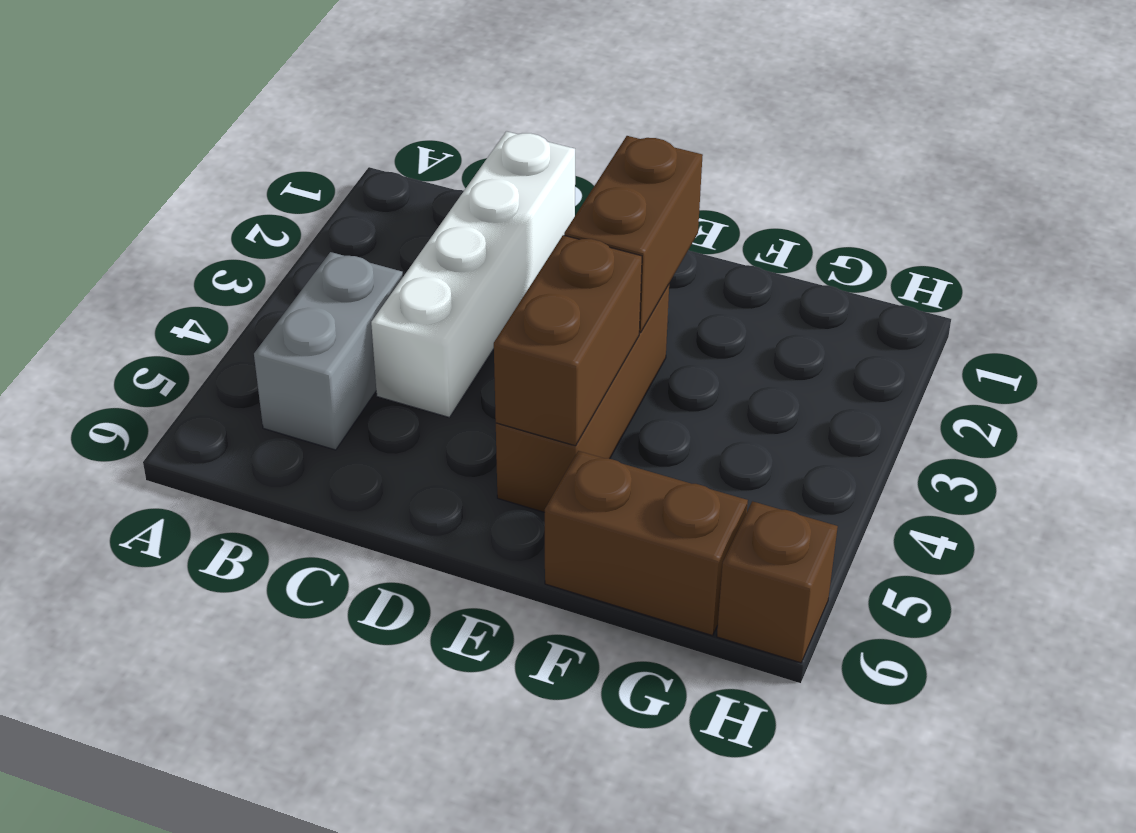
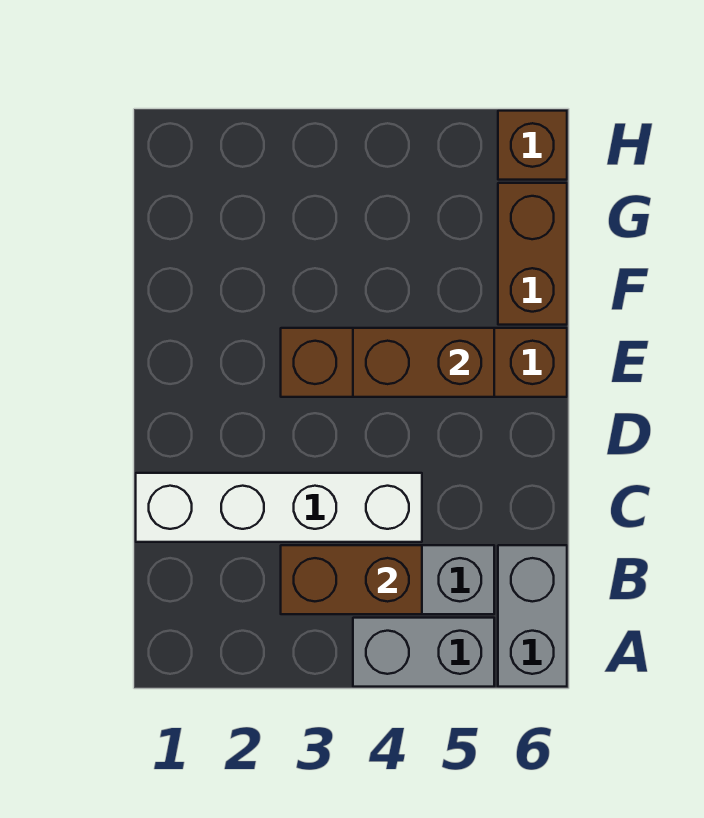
none -> grey brick A4:A5 level 1
none -> grey brick A6:B6 level 1
brown brick E2:E3 level 2 -> brown brick B3:B4 level 2
brown brick E3:E5 level 1 -> brown brick E3:E6 level 1

